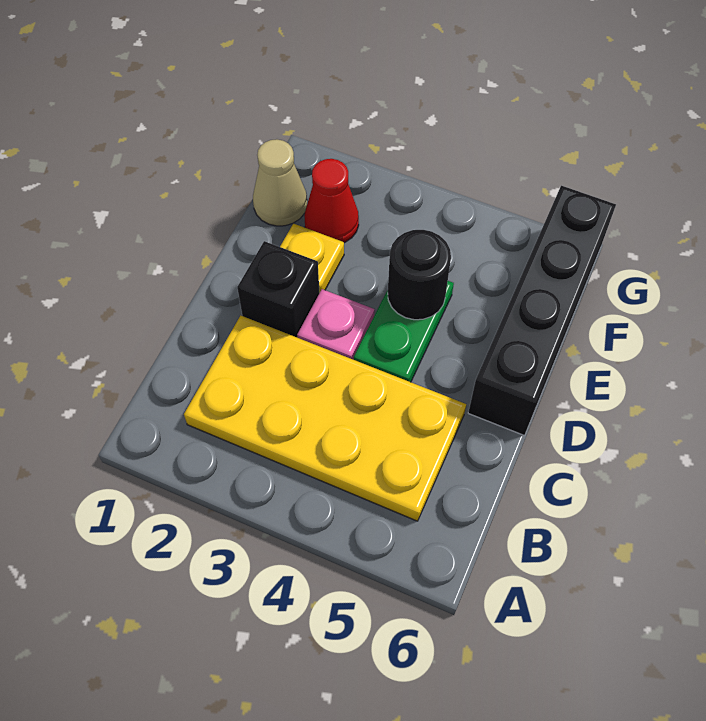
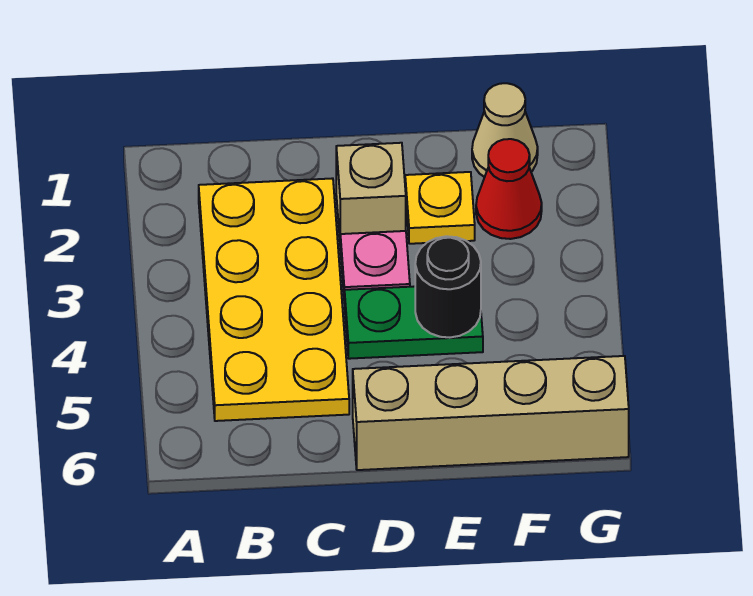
black brick D2 level 1 -> tan brick D2 level 1
black brick D6:G6 level 1 -> tan brick D6:G6 level 1

